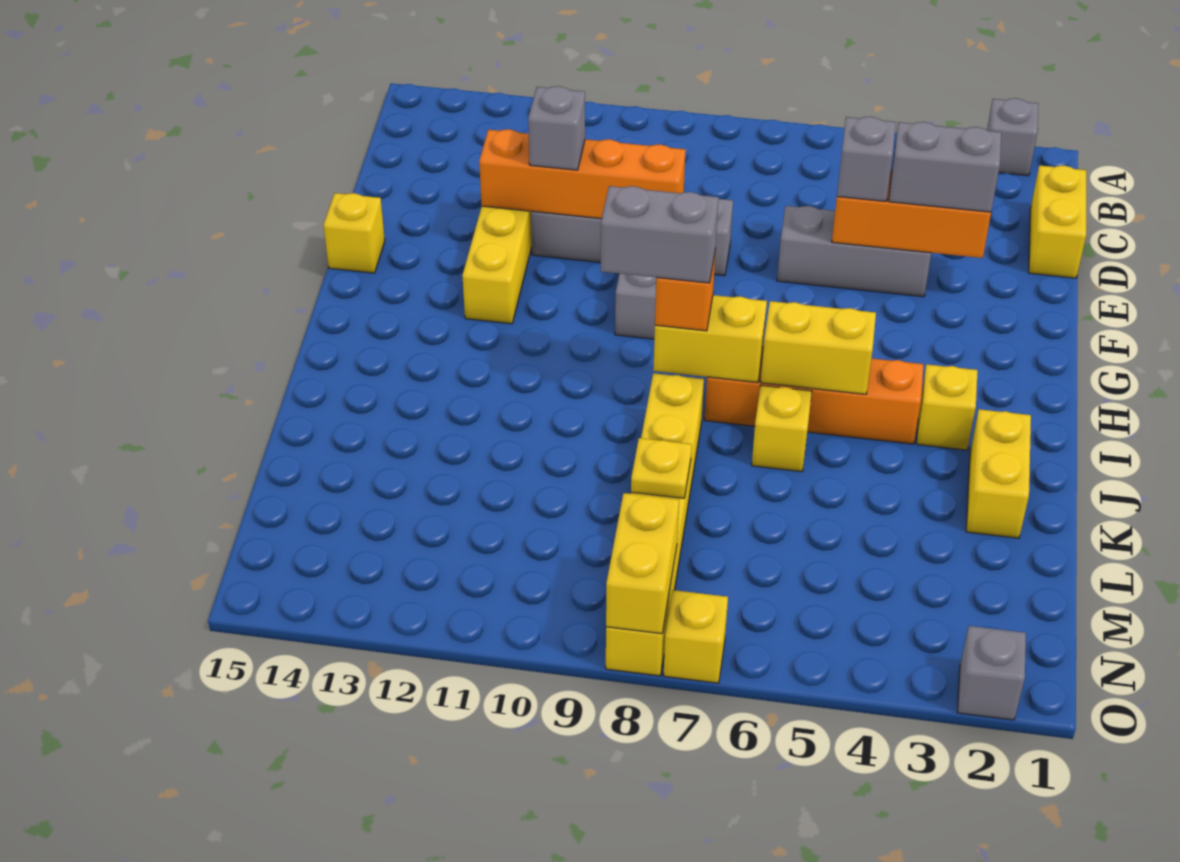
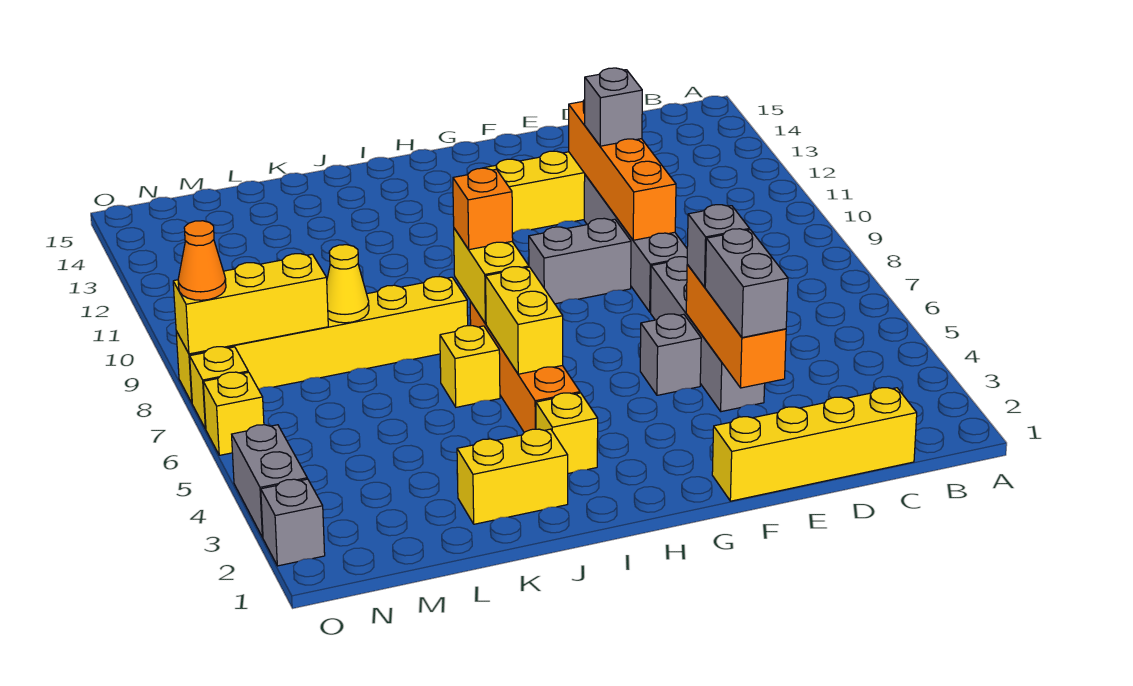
grey brick A2 level 1 -> grey brick F5 level 1
yellow brick C1:D1 level 1 -> yellow brick C1:F1 level 1
grey brick E4:E6 level 1 -> grey brick E4:E7 level 1
yellow brick F15 level 1 -> yellow brick O6 level 1
grey brick I8:I9 level 4 -> grey brick O3:O4 level 1
yellow plate L8 level 2 -> yellow cone L8 level 2
yellow brick N8:O8 level 2 -> yellow brick M8:O8 level 2
none -> orange cone O8 level 3

